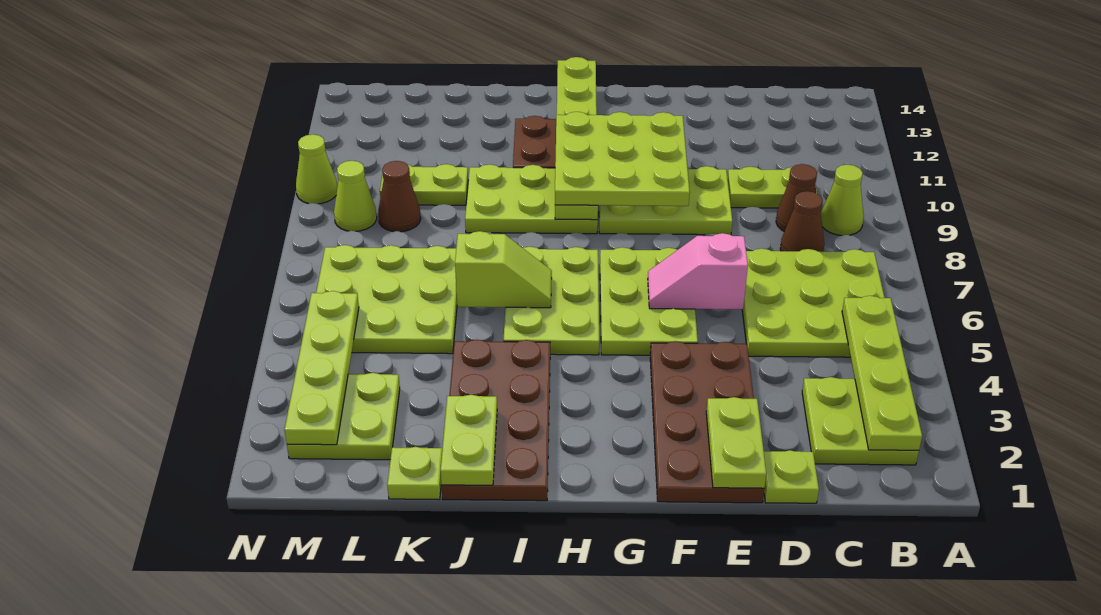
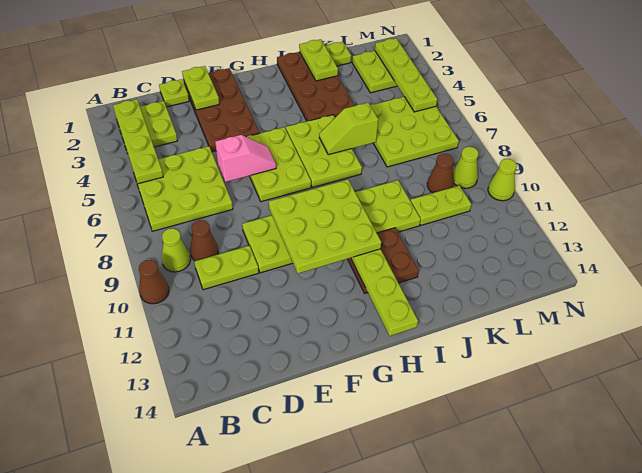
brown cone C8 level 1 -> brown cone A10 level 1

